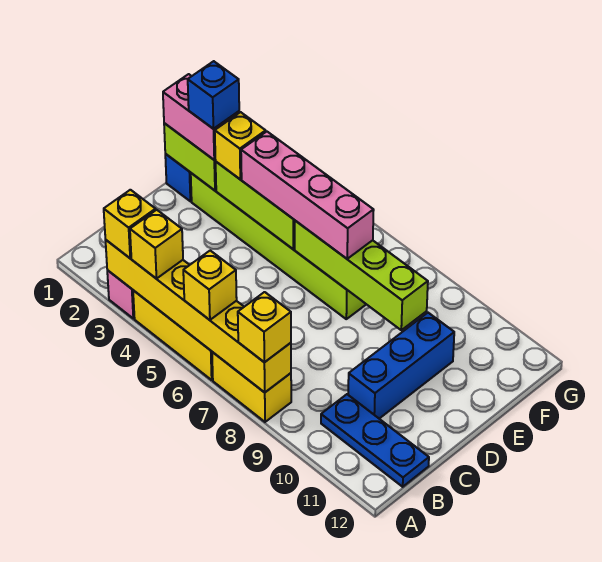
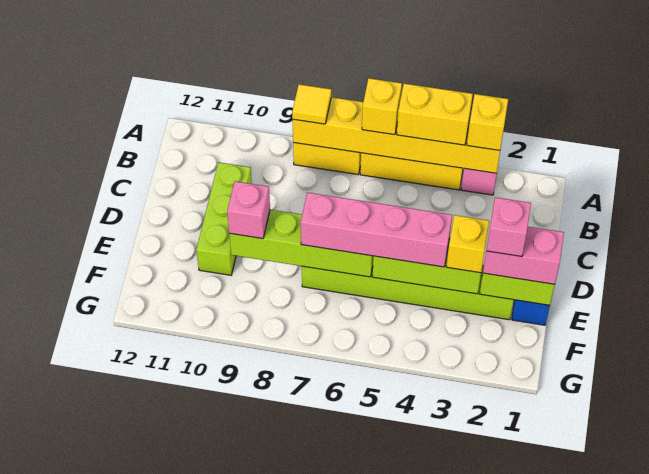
yellow brick A4 level 3 -> yellow brick A4:A5 level 3
yellow brick A8 level 3 -> yellow tile A8 level 3
blue plate B10:B12 level 1 -> none
blue brick C10:E10 level 1 -> lime brick C10:E10 level 1
blue brick E2 level 4 -> pink brick E2 level 4
none -> pink brick E9 level 3

